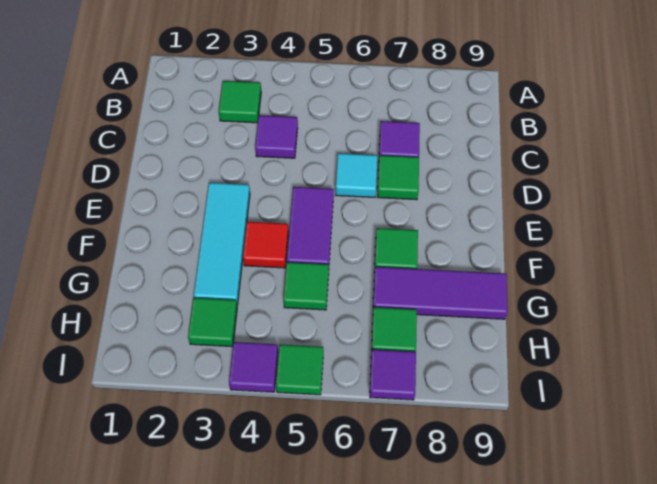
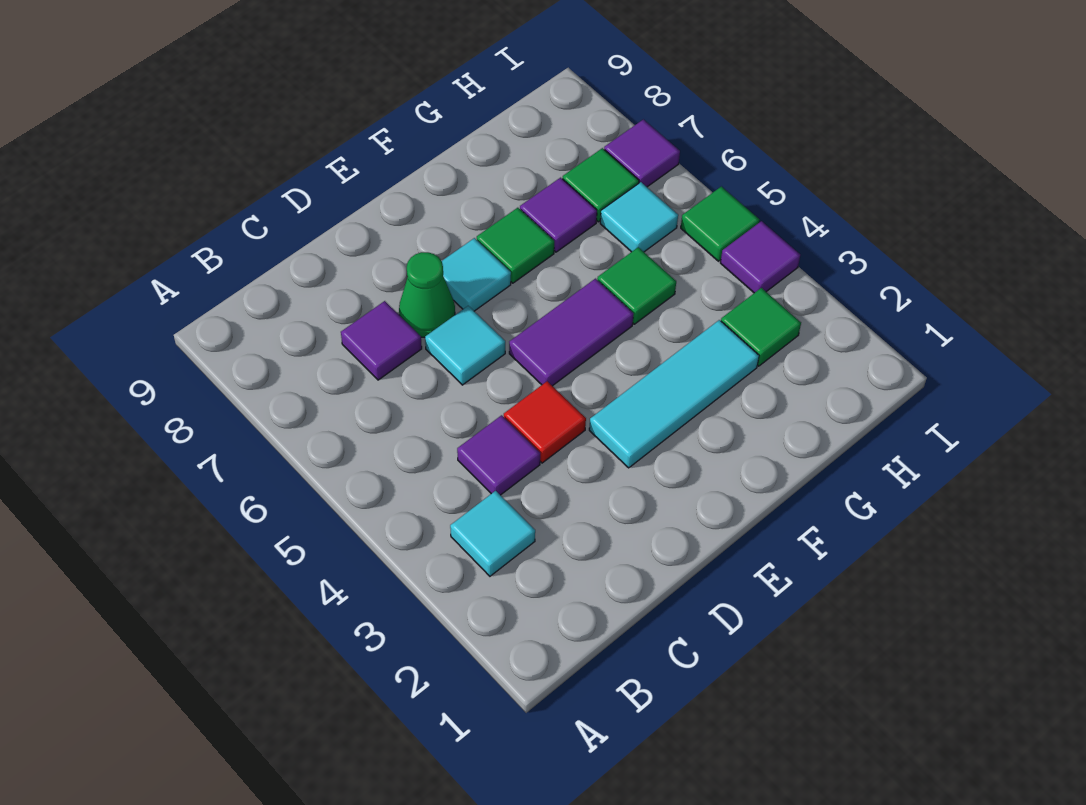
green tile B3 level 1 -> cyan tile B3 level 1
green tile D7 level 1 -> green cone D7 level 1
none -> cyan tile E7 level 1
red tile F4 level 1 -> red tile D4 level 1
purple tile G7:G9 level 1 -> purple tile G7 level 1
none -> cyan tile H6 level 1

